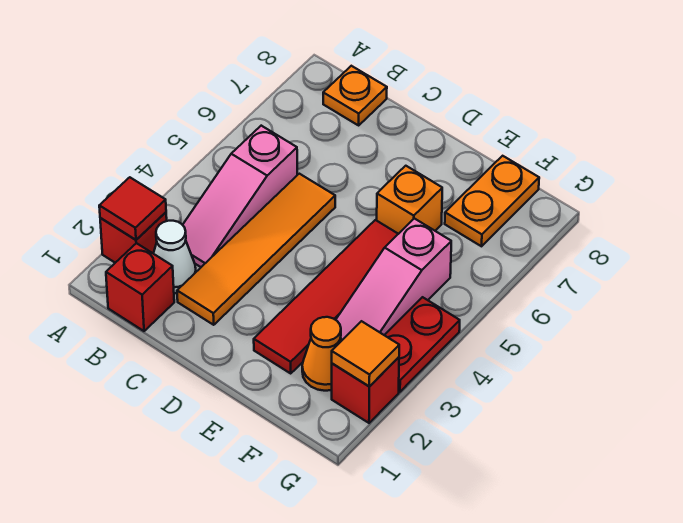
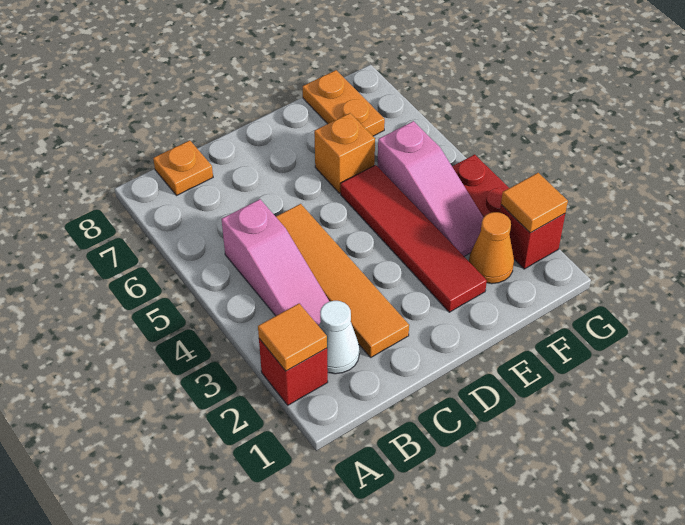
red tile A2 level 2 -> orange tile A2 level 2
red brick B1 level 1 -> none

